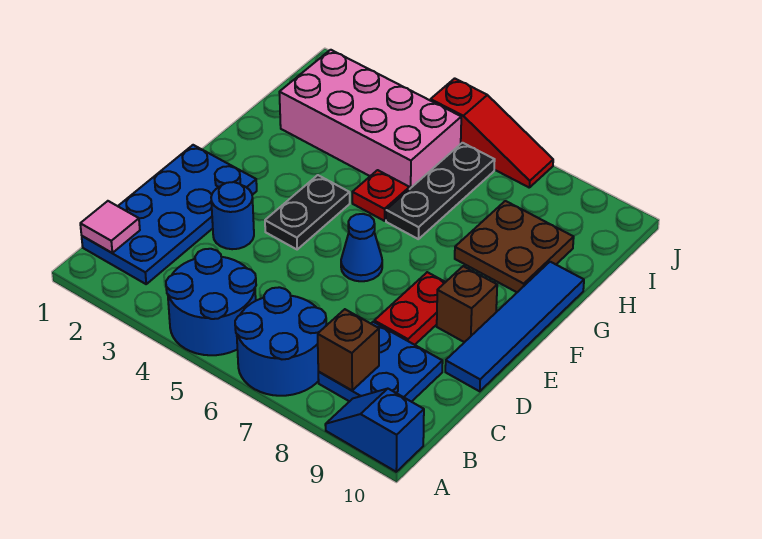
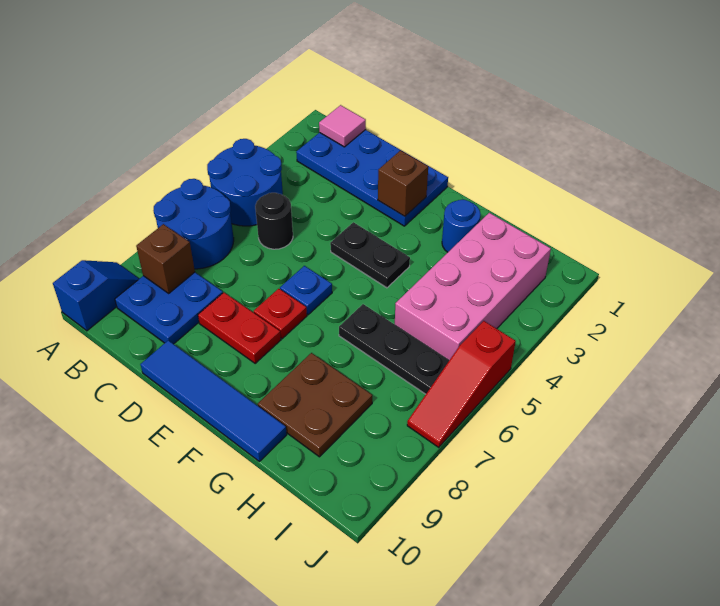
none -> black round brick C5 level 1
blue round brick D3 level 1 -> blue round brick G2 level 1
blue cone E6 level 1 -> blue plate E6 level 1
brown brick E9 level 1 -> brown brick E2 level 2
red plate G5 level 1 -> red plate E7 level 1

